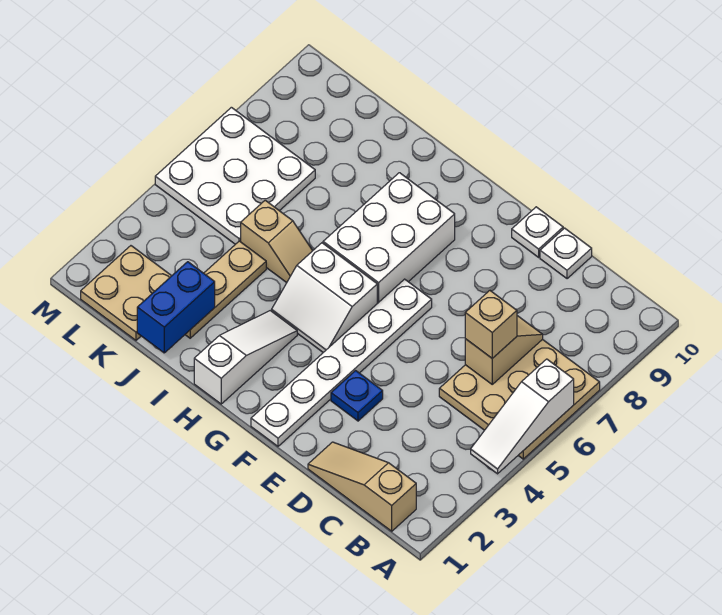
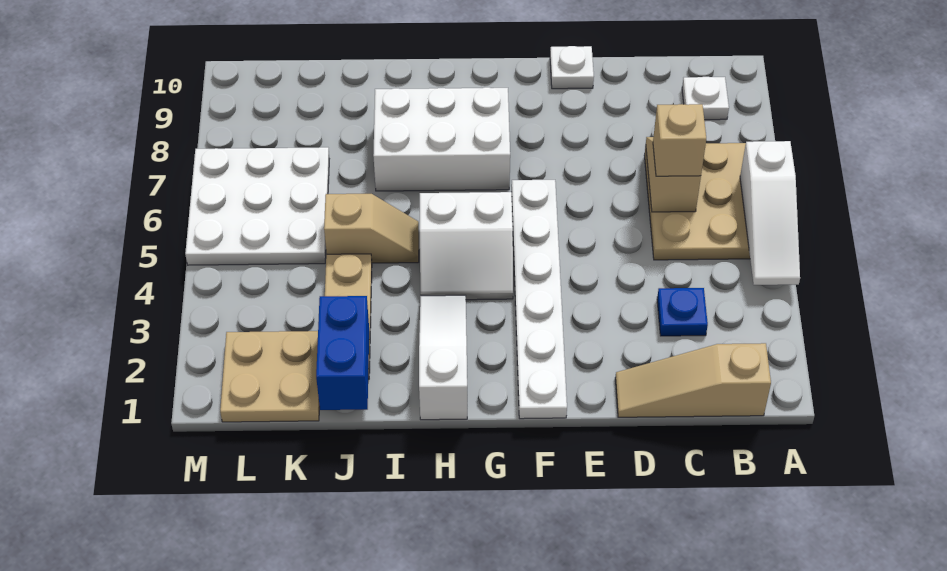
white plate D10 level 1 -> white plate B9 level 1
blue plate E3 level 1 -> blue plate C3 level 1
white brick G6:H8 level 1 -> white brick G7:I8 level 1

